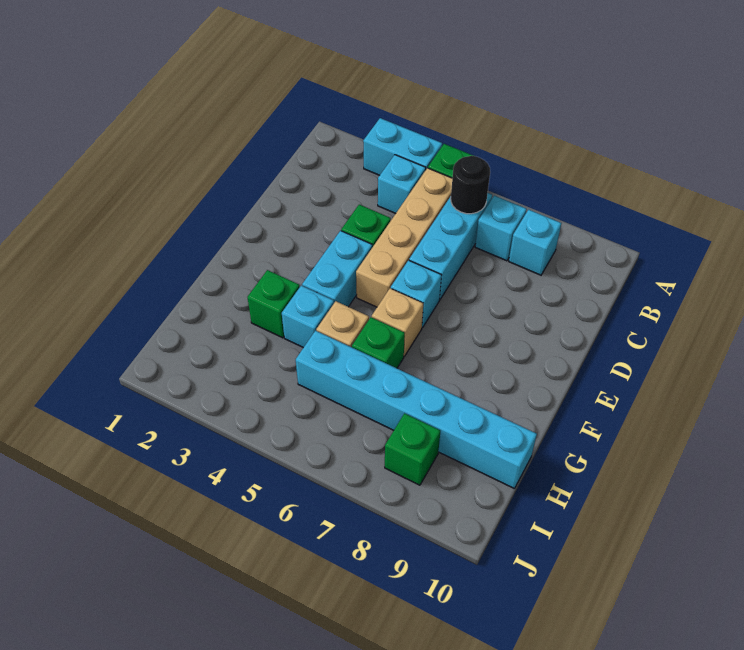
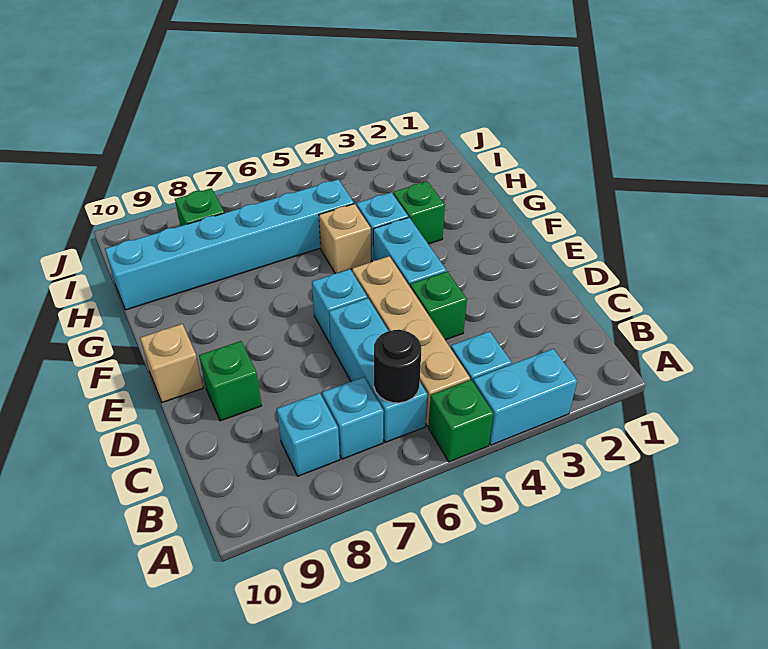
tan brick F6 level 1 -> tan brick E10 level 1
green brick G6 level 1 -> green brick D9 level 1

